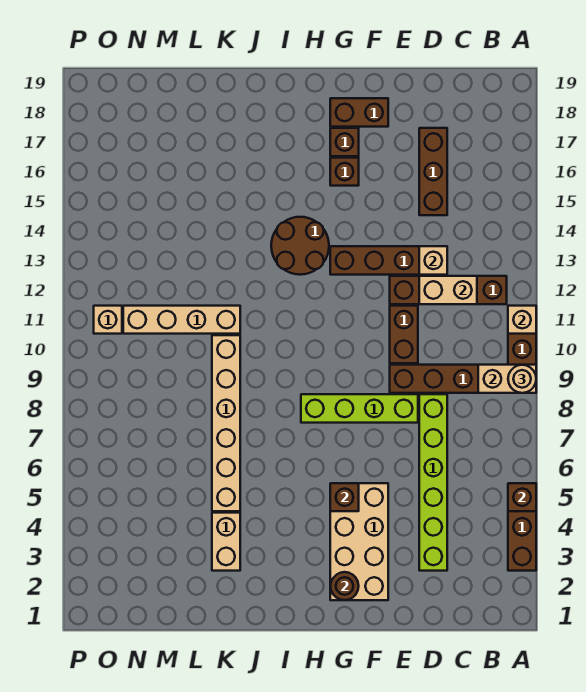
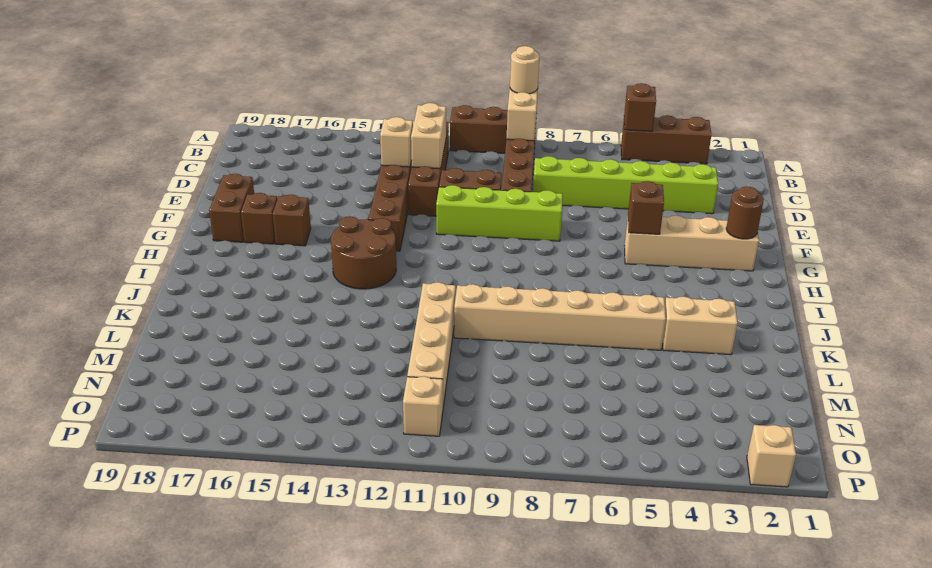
tan brick A11 level 2 -> tan brick P2 level 1
brown brick D15:D17 level 1 -> none
lime brick E8:H8 level 1 -> lime brick F8:F11 level 1
tan brick F2:G5 level 1 -> tan brick G2:G5 level 1

